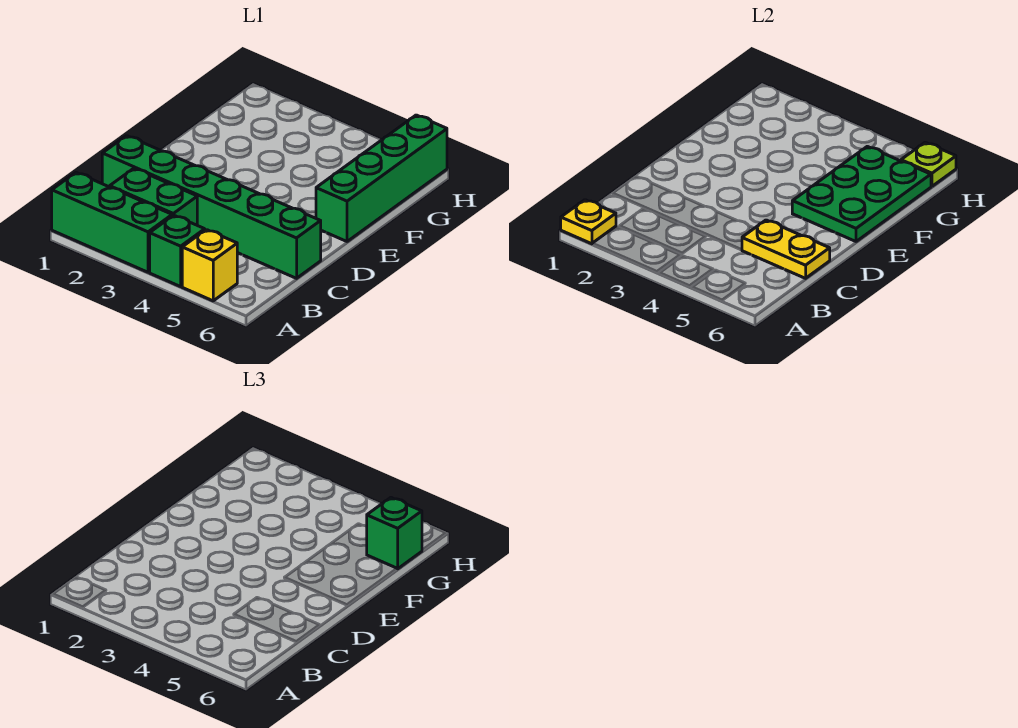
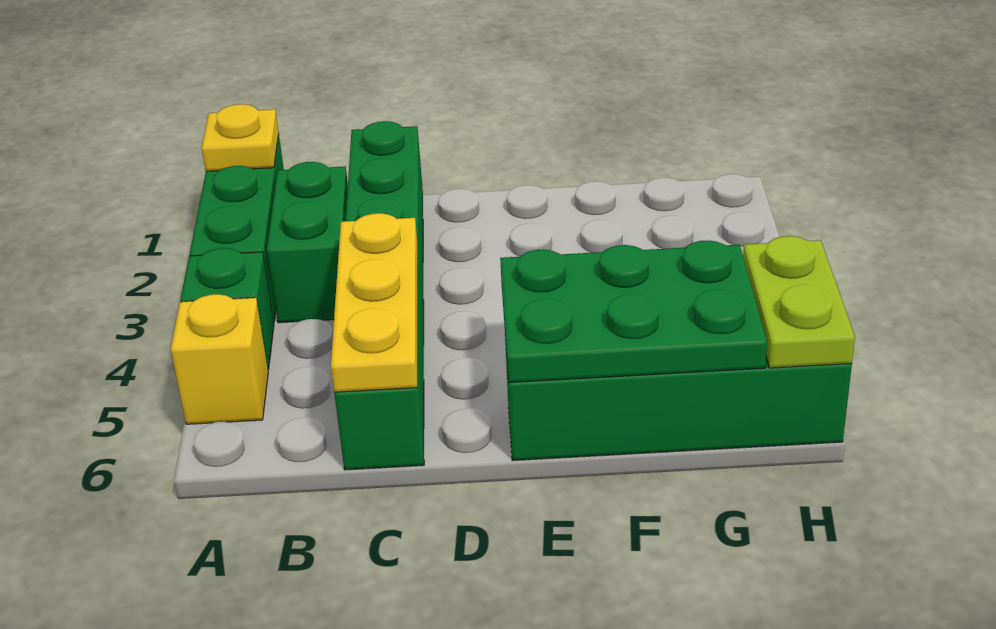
yellow plate C5:C6 level 2 -> yellow plate C4:C6 level 2
green brick G6 level 3 -> none
lime plate H6 level 2 -> lime plate H5:H6 level 2

